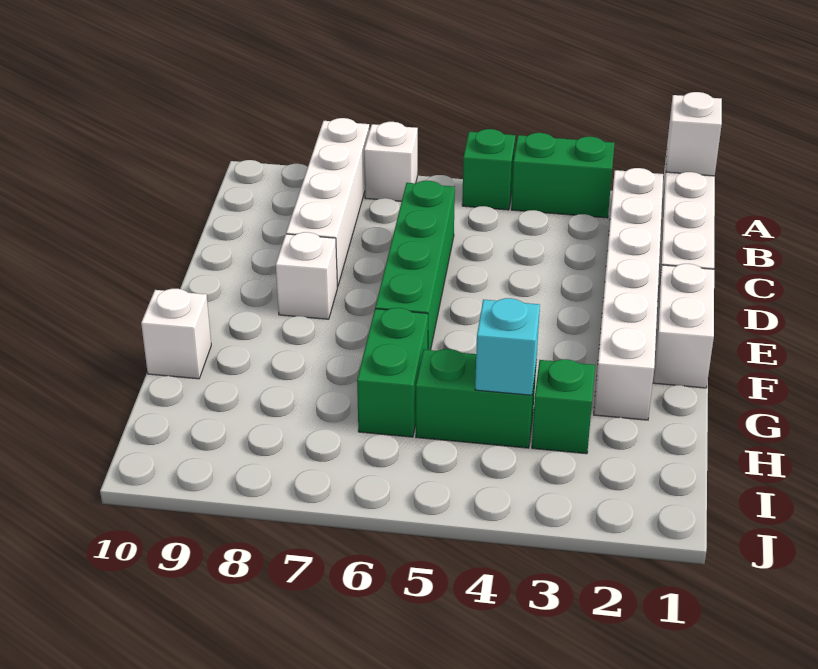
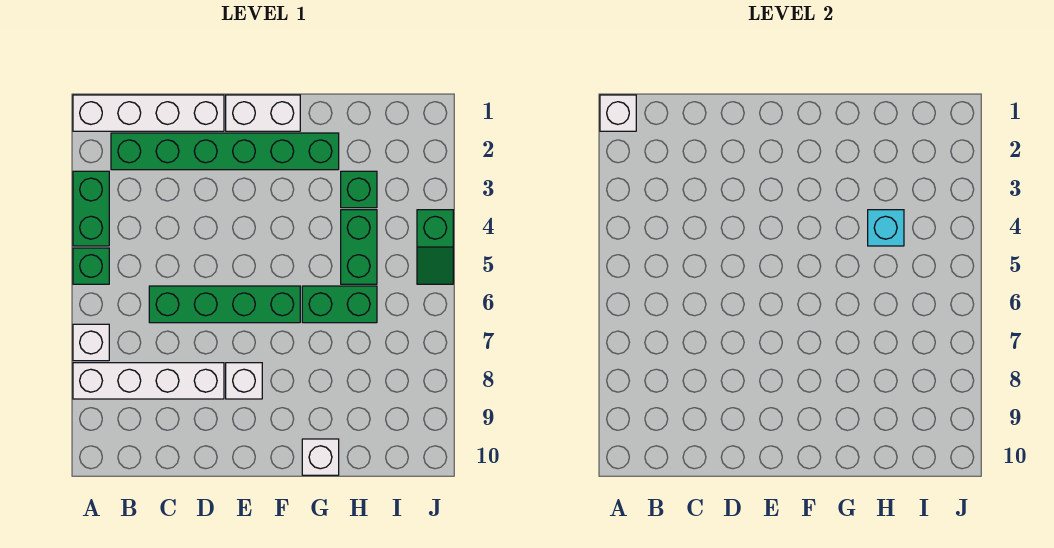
white brick B2:G2 level 1 -> green brick B2:G2 level 1
none -> green slope J4:J5 level 1 top 4

